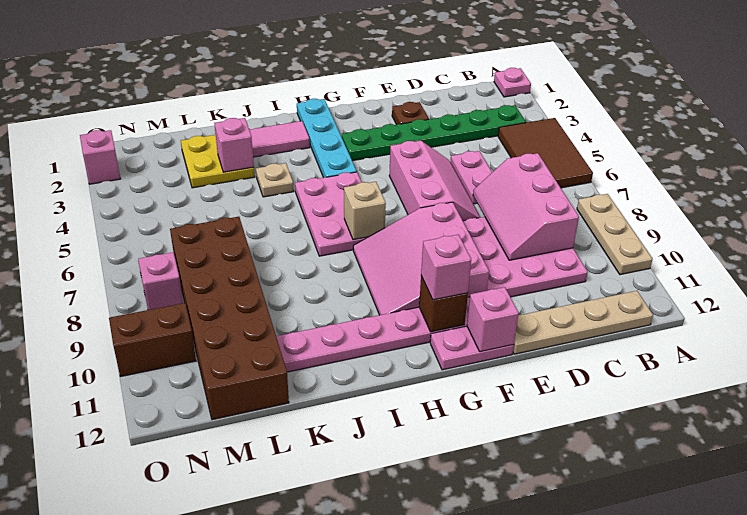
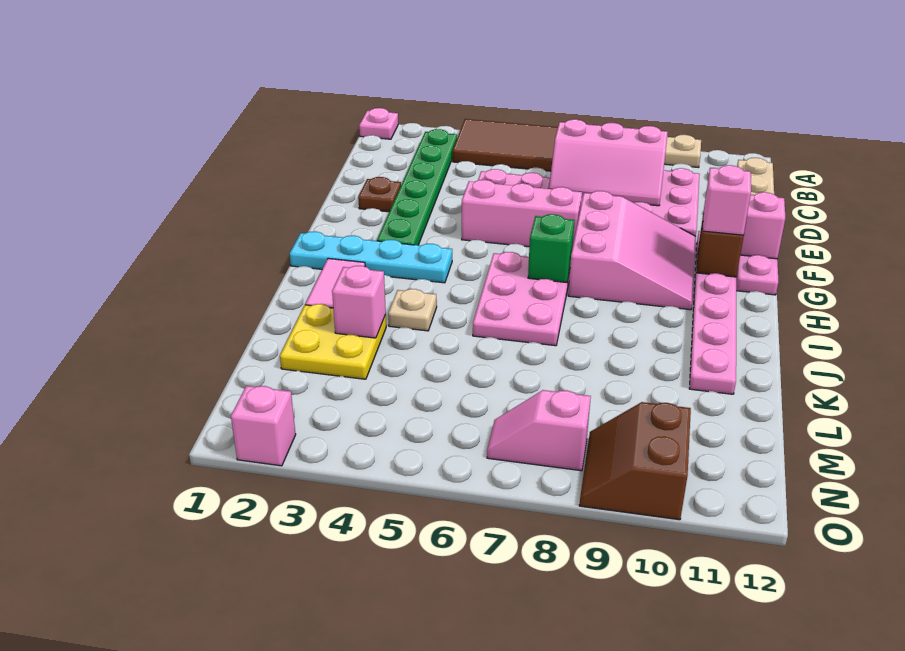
pink slope F8:H10 level 1 top F -> pink slope F8:H10 level 1 top 8
pink plate H5:I7 level 1 -> pink plate H6:J7 level 1
tan brick H7 level 2 -> green brick H7 level 2
brown brick L7:M12 level 1 -> none

